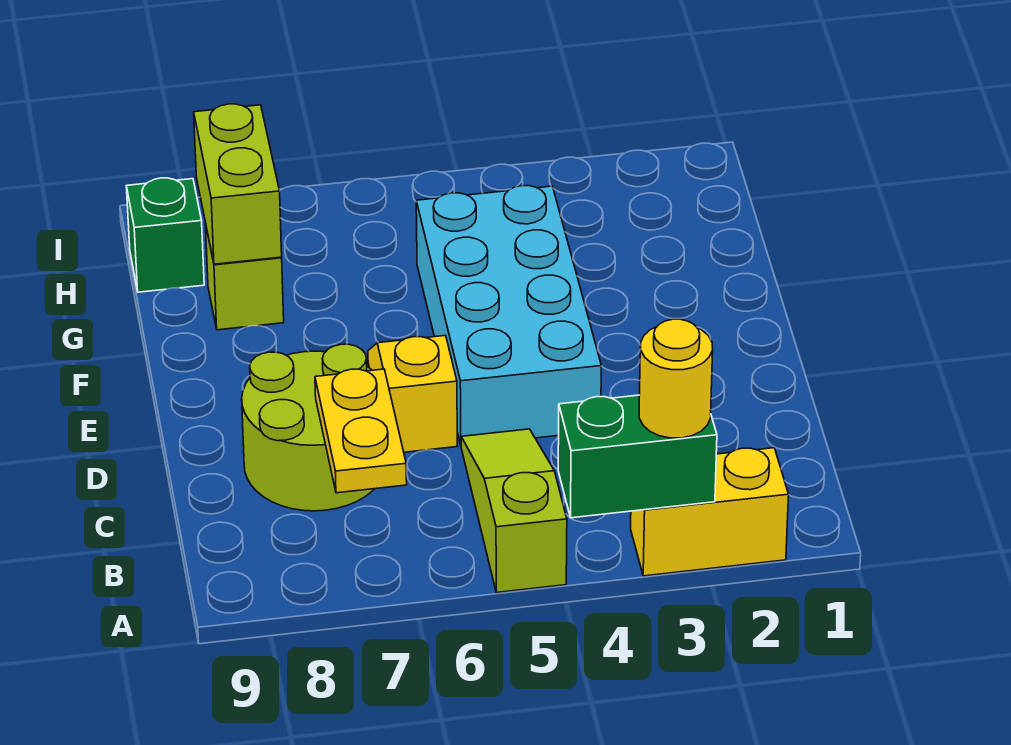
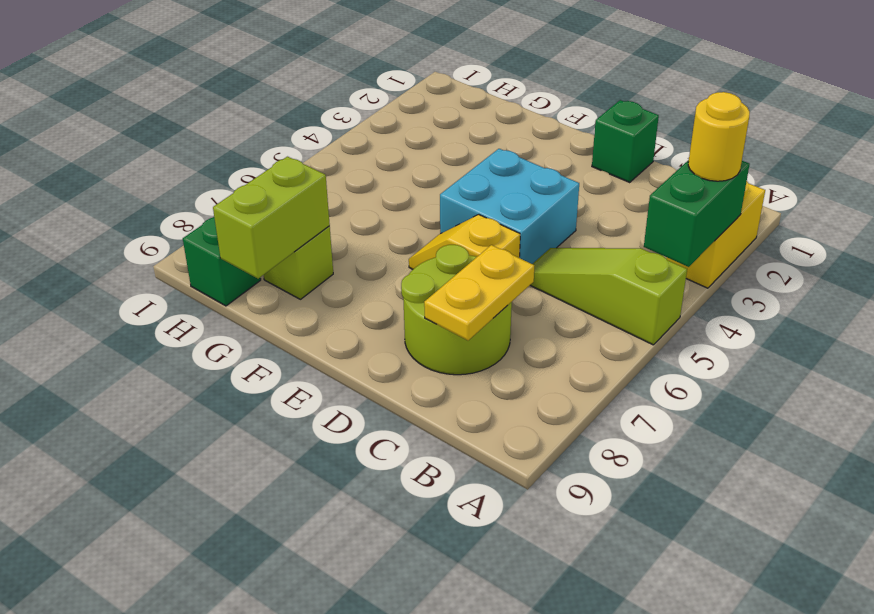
yellow plate B7:C7 level 2 -> yellow plate C7:C8 level 2
none -> green brick D1 level 1
cyan brick D4:G5 level 1 -> cyan brick D4:E5 level 1
lime brick G8:H8 level 2 -> lime brick G8:G9 level 2

